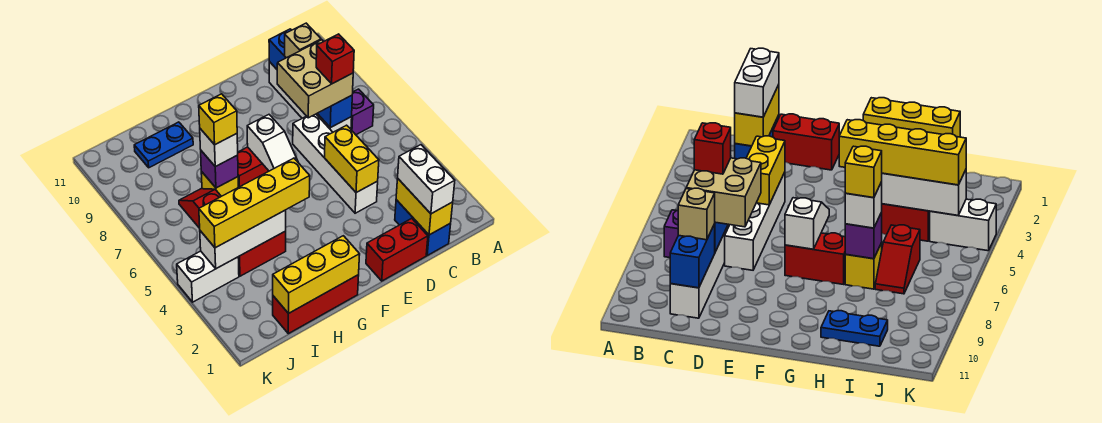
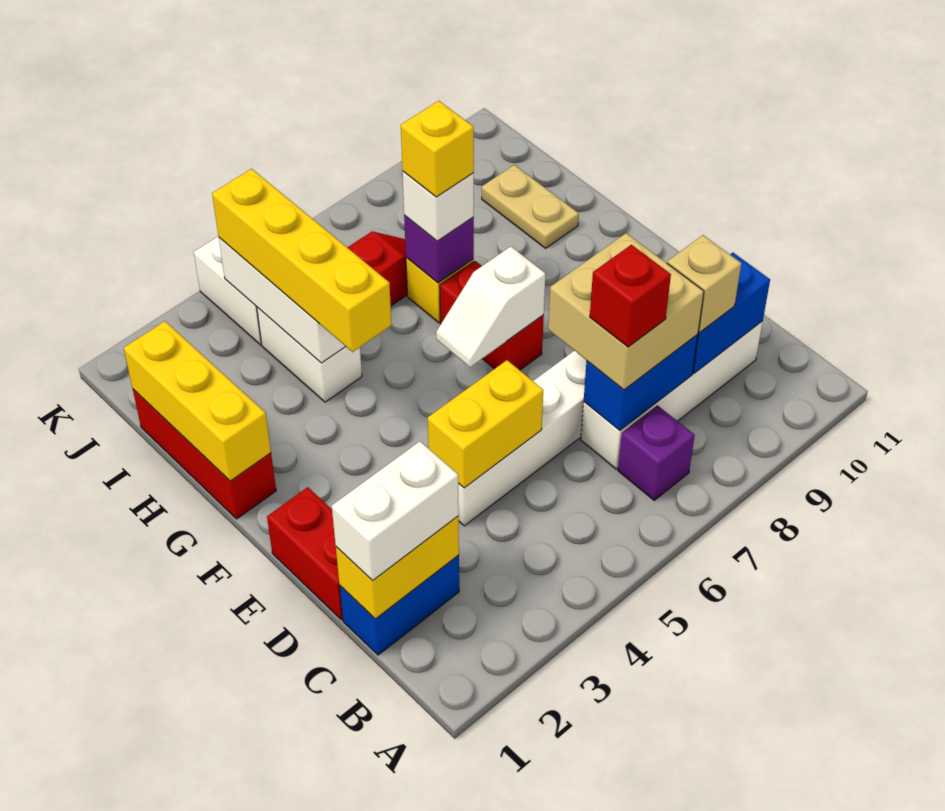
red brick H4:I4 level 1 -> white brick H4:I4 level 1
blue plate H10:I10 level 1 -> tan plate H10:I10 level 1

